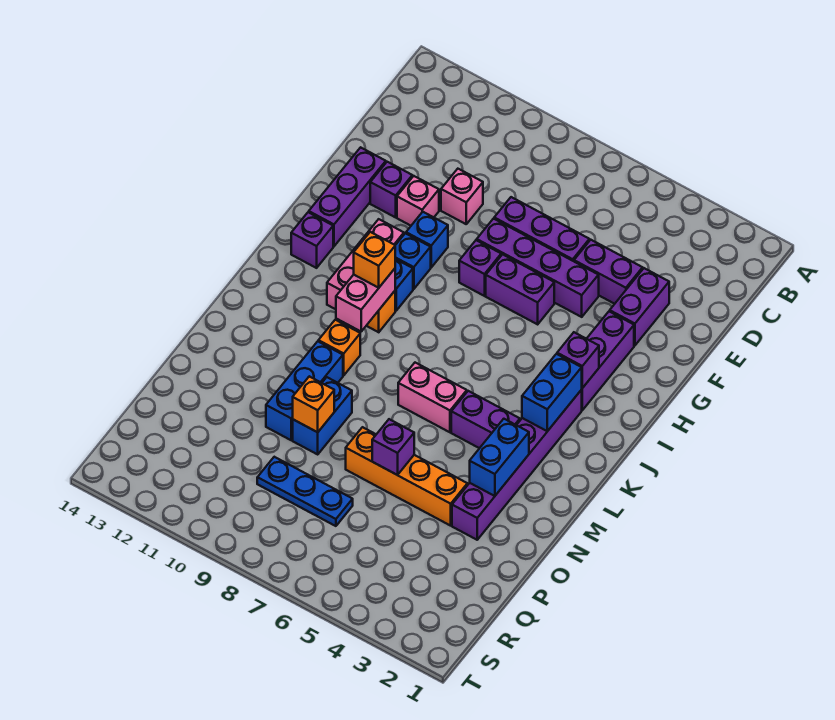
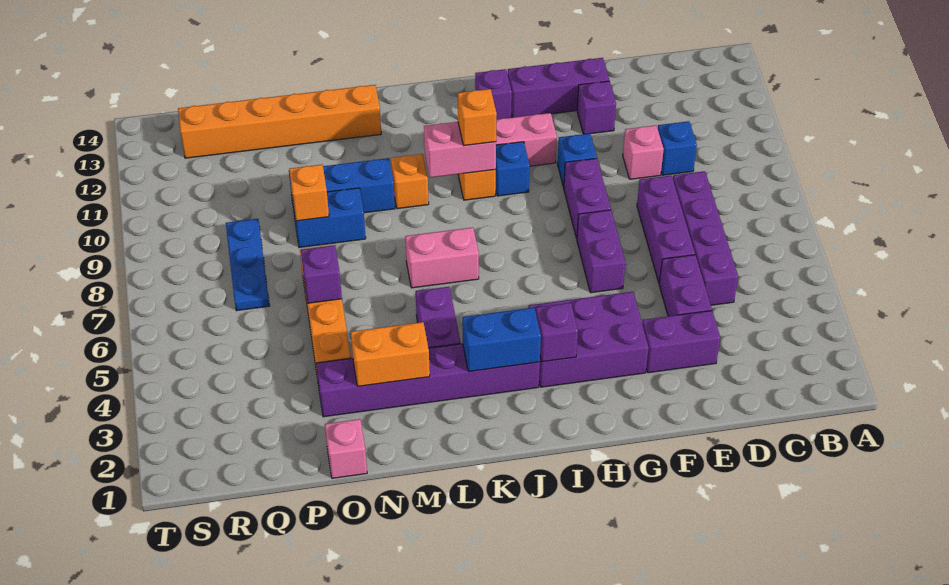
purple brick F5:F8 level 1 -> purple brick D5:D8 level 1
pink brick F11 level 1 -> pink brick O1 level 1
purple brick G3:I3 level 1 -> purple brick G3:I4 level 1
purple brick G8 level 1 -> purple brick G8:G9 level 1
blue brick H10 level 1 -> blue brick D10 level 1
pink brick L6:L7 level 1 -> pink brick K7:L7 level 1
blue brick M3:N3 level 2 -> orange brick M3:N3 level 2
none -> orange brick M13:R13 level 1

